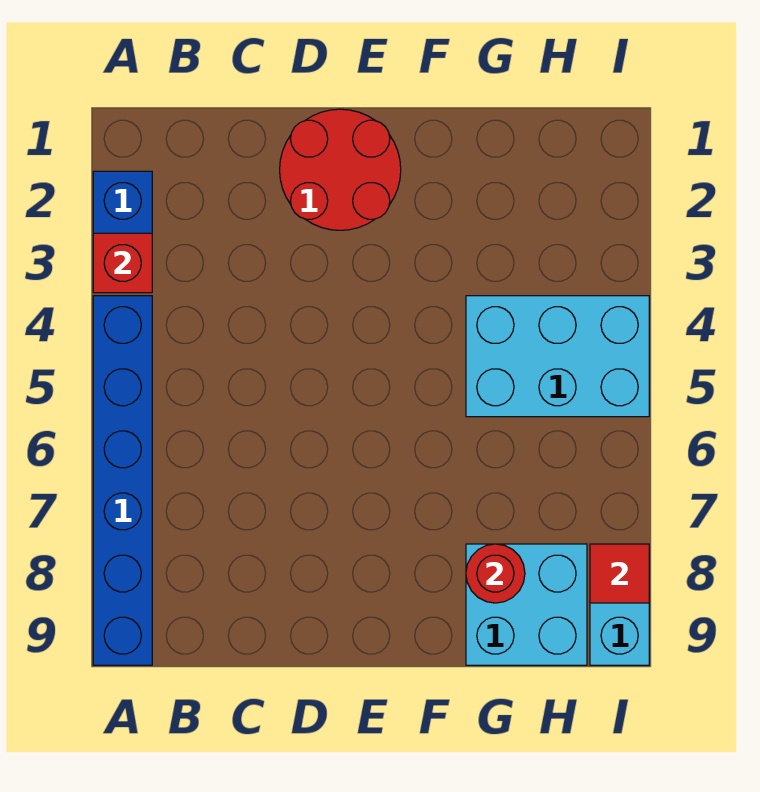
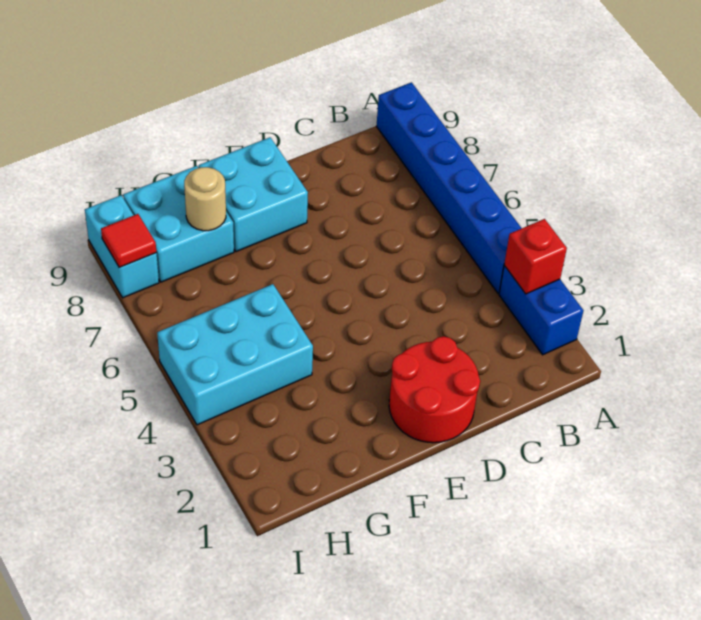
none -> cyan brick E8:F9 level 1
red round brick G8 level 2 -> tan round brick G8 level 2

